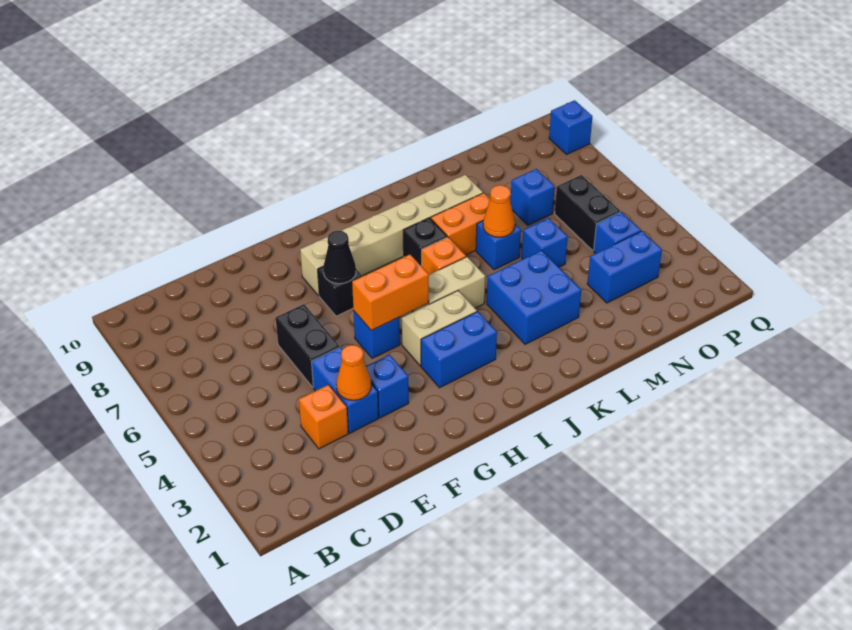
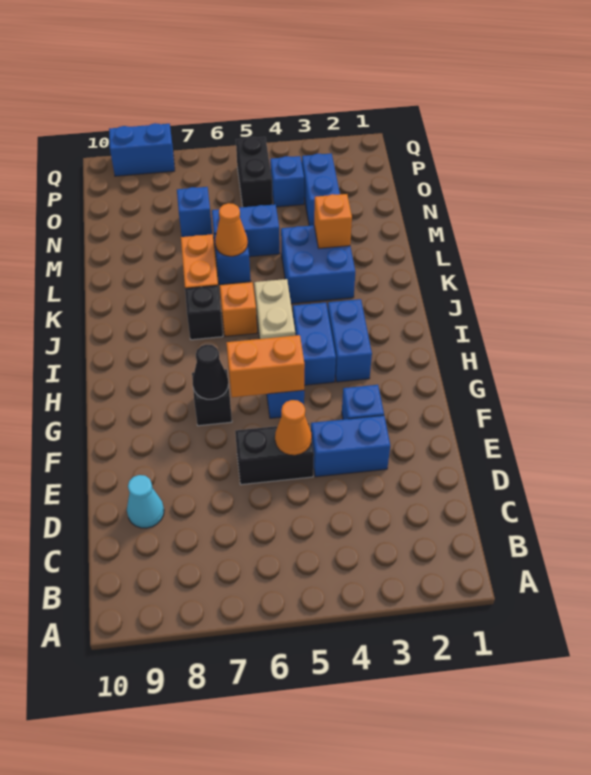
orange brick D3 level 1 -> orange brick L3 level 2
none -> cyan cone D9 level 1
orange cone E3 level 2 -> orange cone E5 level 2
orange brick G5:H5 level 2 -> orange brick G5:G6 level 2
tan brick G8:L8 level 1 -> none
tan brick H4:I4 level 1 -> blue brick H4:I4 level 1
blue brick M5 level 1 -> blue brick M5:M6 level 1
black brick O5:O6 level 1 -> black brick O5:P5 level 1
blue brick Q9 level 1 -> blue brick Q8:Q9 level 1

